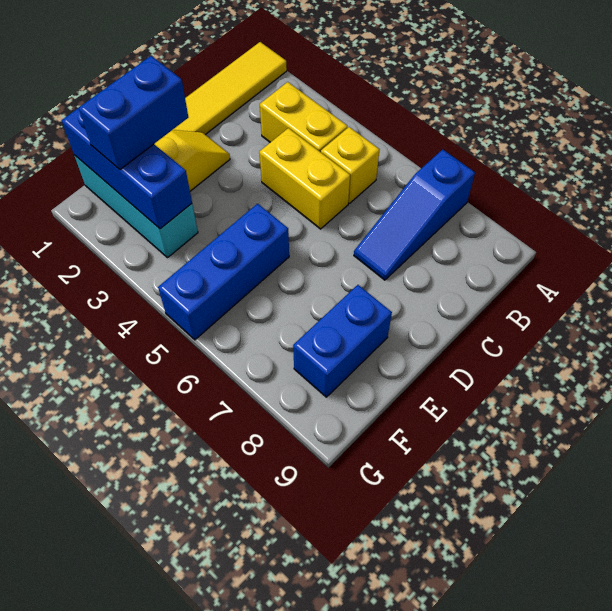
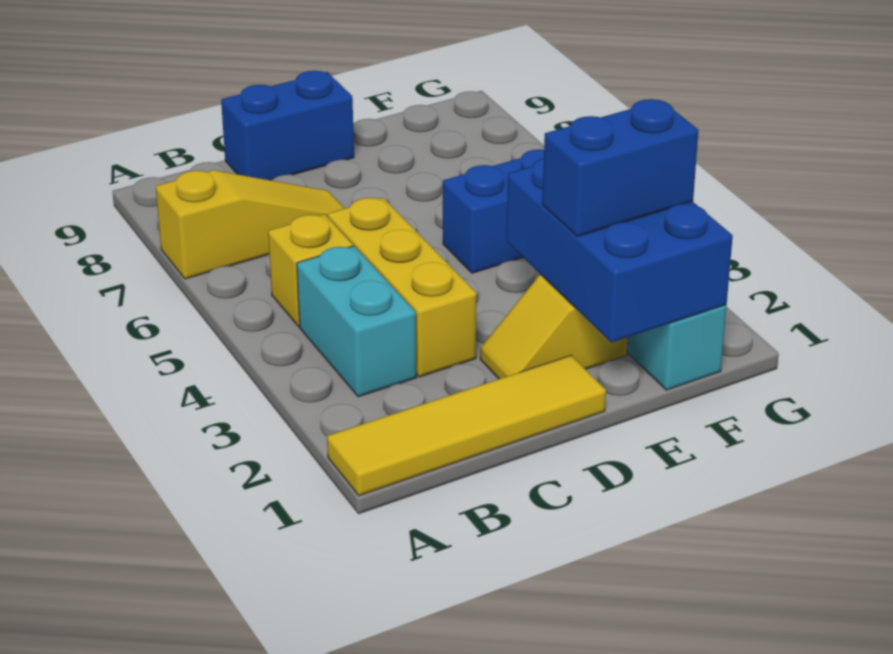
blue slope A7:C7 level 1 top A -> yellow slope A7:C7 level 1 top A
yellow brick B3:B4 level 1 -> cyan brick B3:B4 level 1
yellow brick C4:C5 level 1 -> yellow brick C3:C5 level 1
blue brick E8:F8 level 1 -> blue brick C9:D9 level 1
blue brick F1:F3 level 2 -> blue brick E1:F3 level 2

